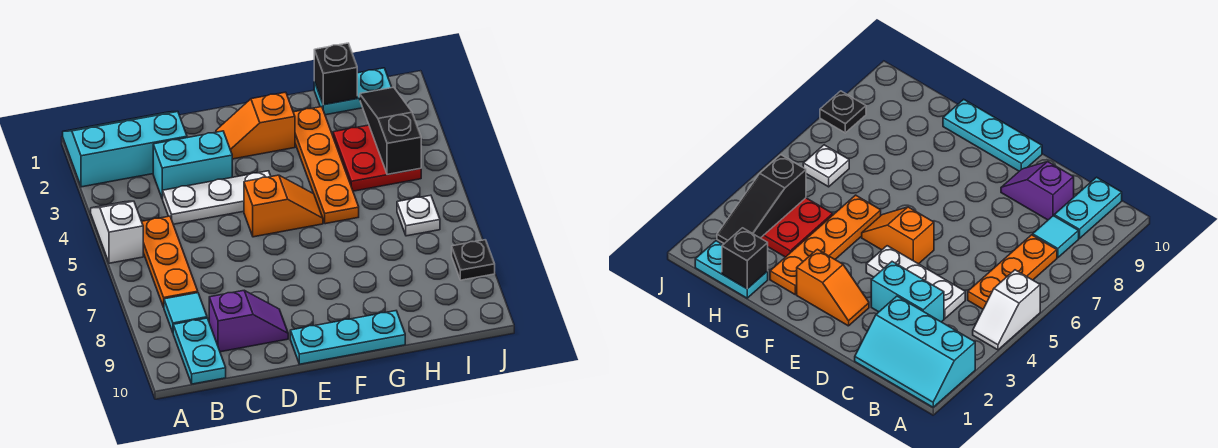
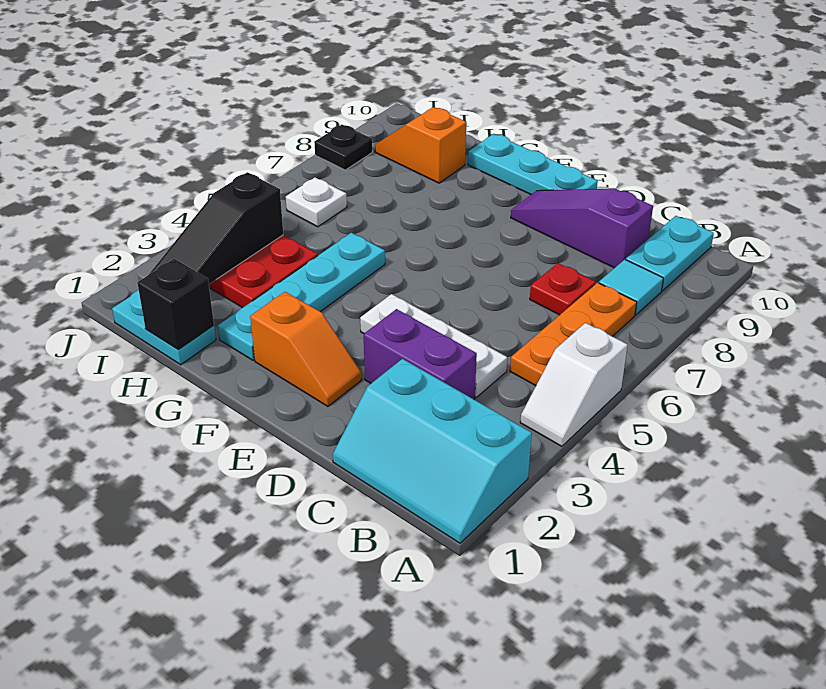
cyan brick C3:D3 level 1 -> purple brick C3:D3 level 1
none -> red plate C7 level 1
purple slope C9:D9 level 1 top C -> purple slope C9:E9 level 1 top C
orange slope E5:F5 level 1 top E -> orange slope H9:I9 level 1 top H
orange plate G2:G5 level 1 -> cyan plate G2:G5 level 1

